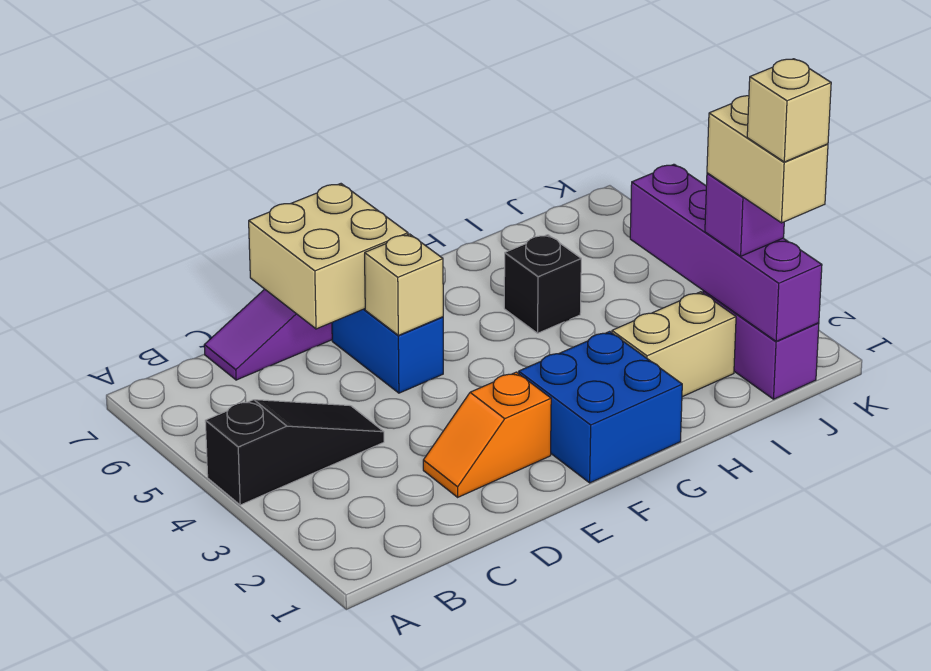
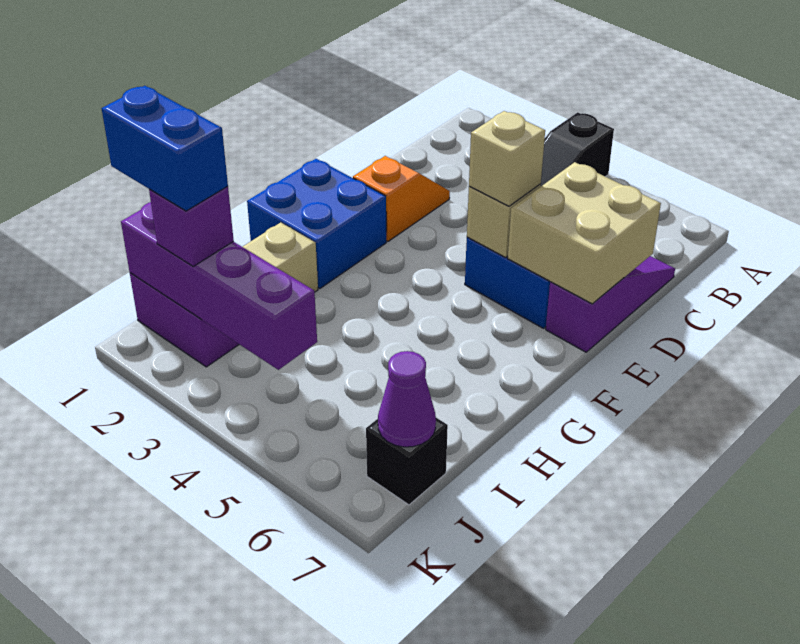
black brick H5 level 1 -> black brick J7 level 1
tan brick J1:J2 level 4 -> blue brick J1:J2 level 4
tan brick J1 level 5 -> tan brick E5 level 3
none -> purple cone J7 level 2

